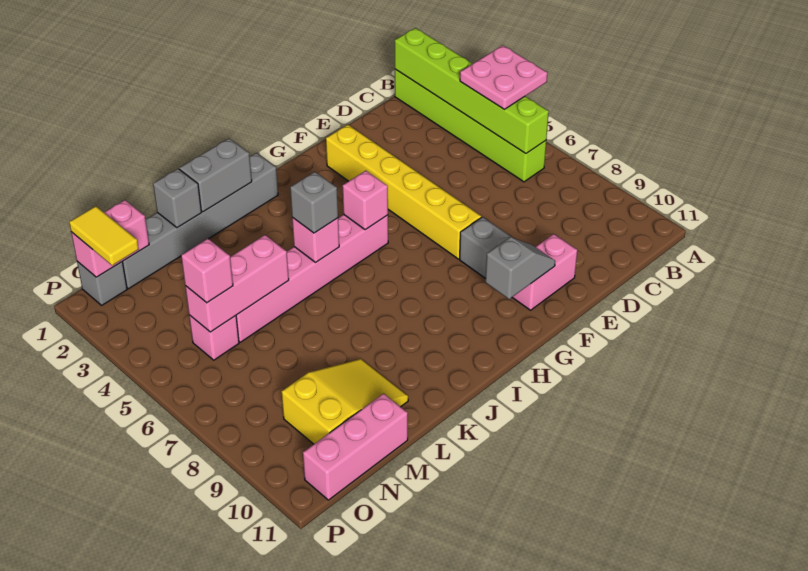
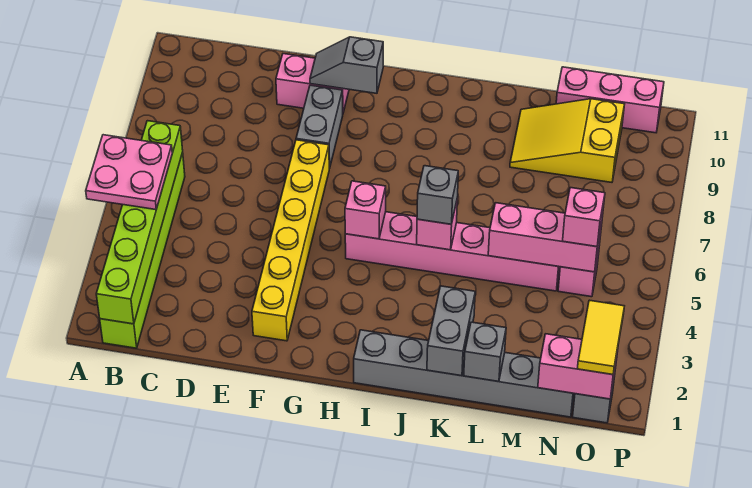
grey brick J1:K1 level 2 -> grey brick K1:K2 level 2

